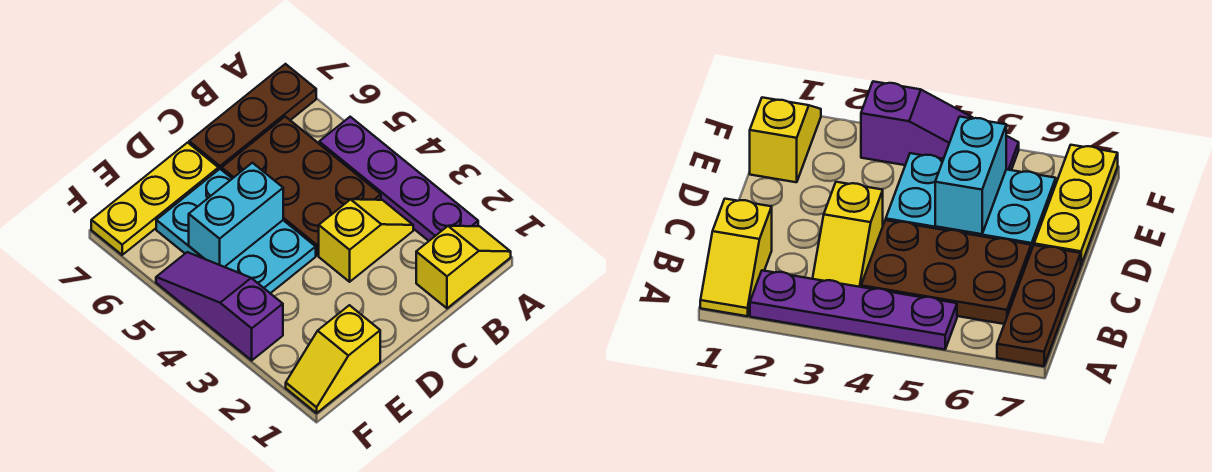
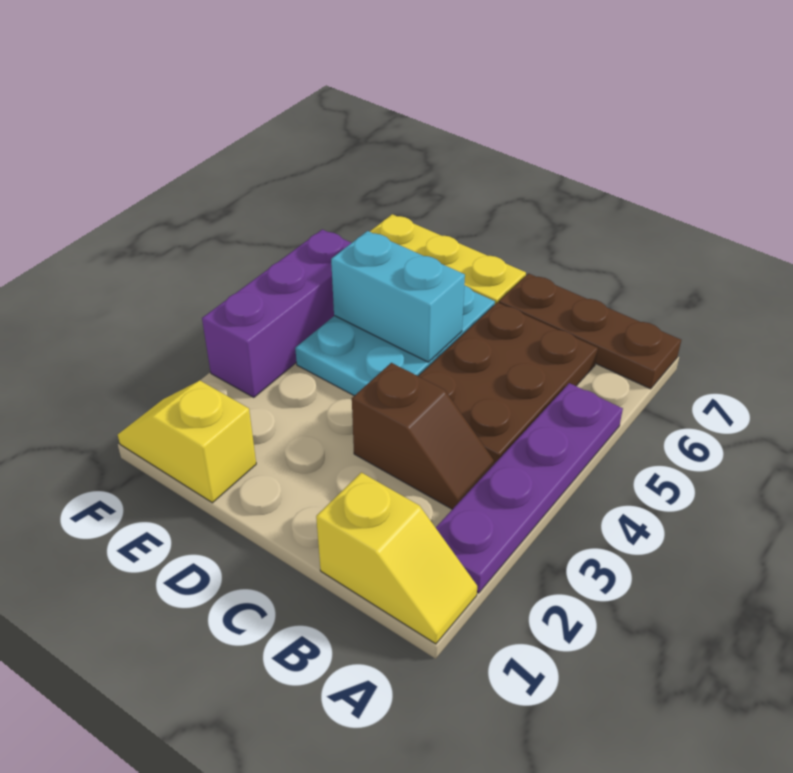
yellow slope B3:C3 level 1 top C -> brown slope B3:C3 level 1 top C
purple slope F3:F5 level 1 top 3 -> purple brick F3:F5 level 1

